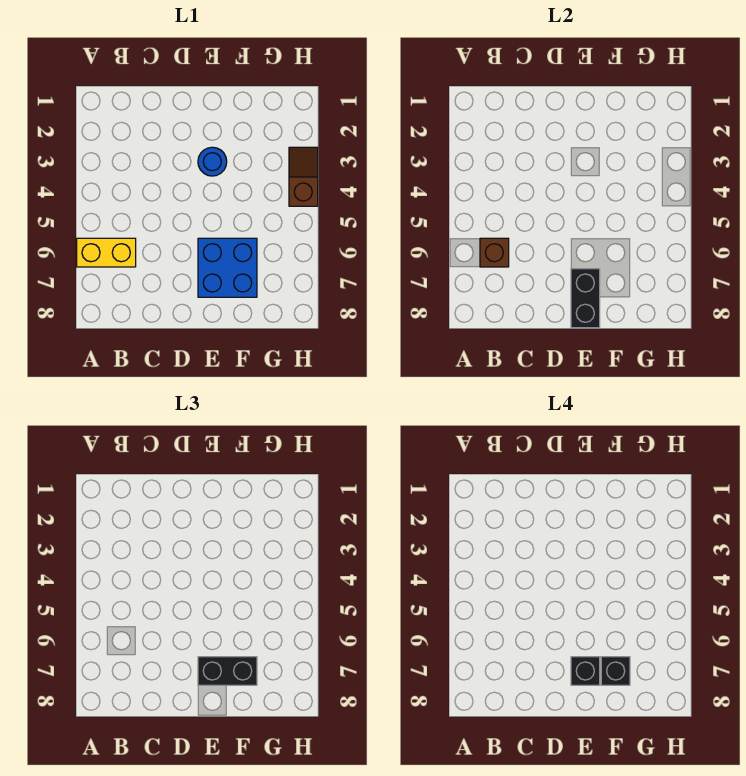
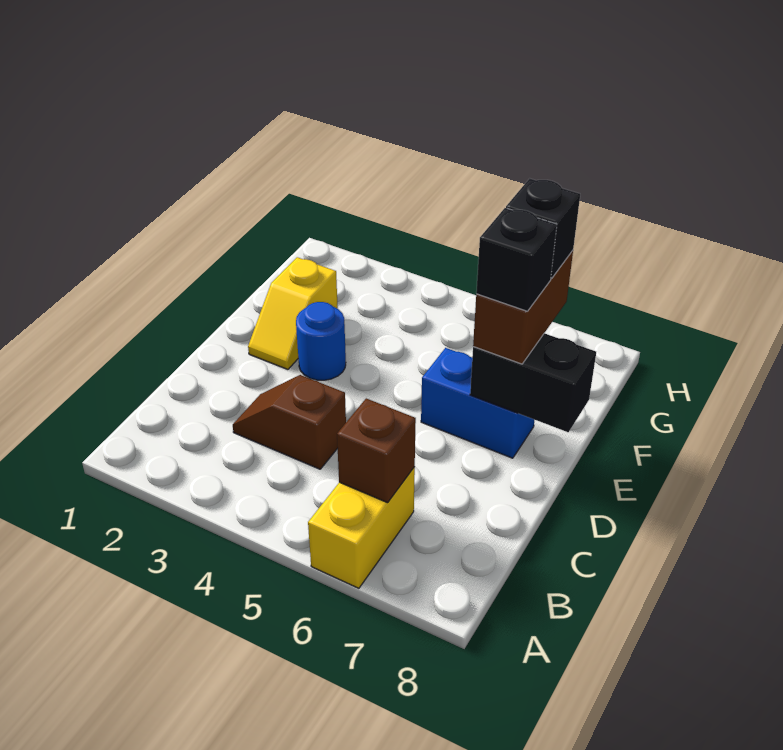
none -> yellow slope E2:F2 level 1 top F
blue brick E6:F7 level 1 -> blue brick E6:E7 level 1
black brick E7:F7 level 3 -> brown brick E7:F7 level 3
brown slope H3:H4 level 1 top 4 -> brown slope C3:C4 level 1 top 4

